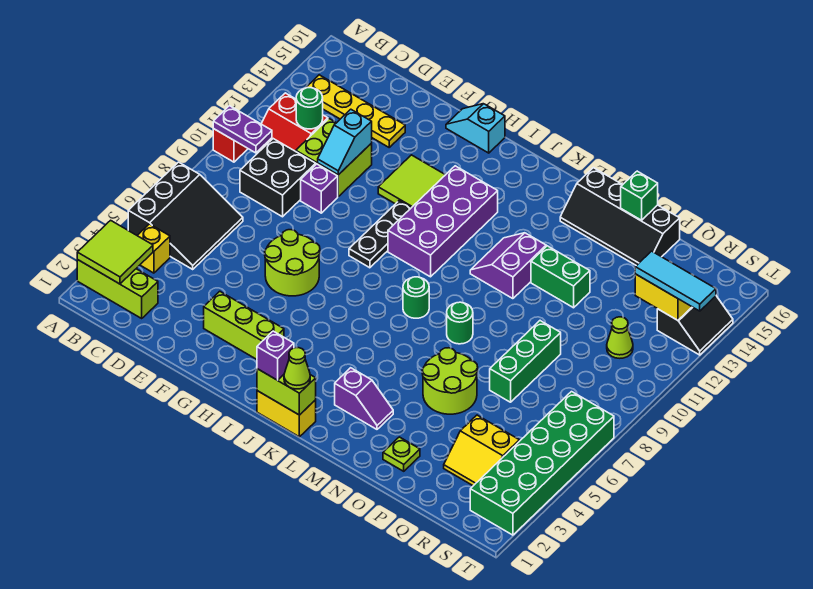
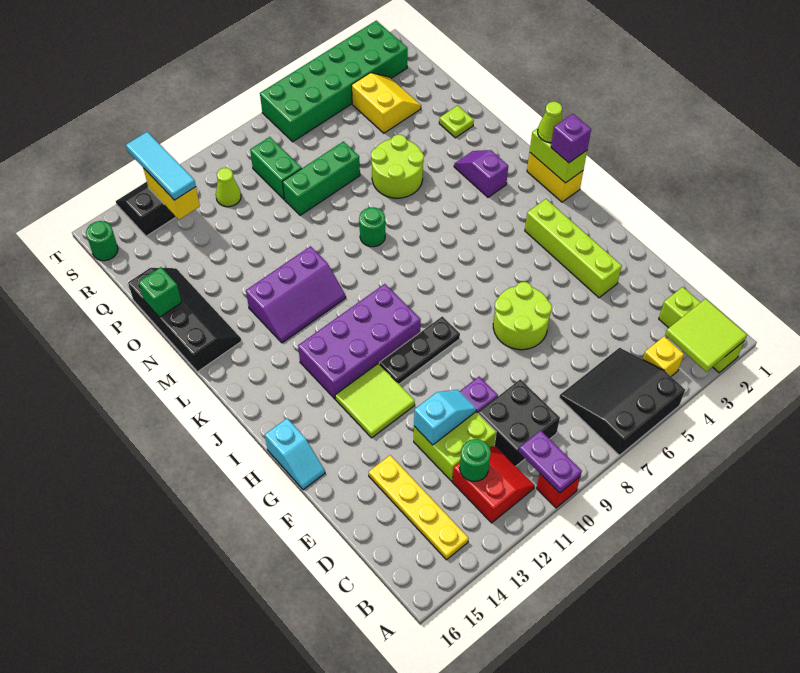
lime brick F3:H3 level 1 -> lime brick F3:I3 level 1
green round brick K8 level 1 -> green round brick S16 level 1
purple slope L11:M12 level 1 top M -> purple slope L11:M13 level 1 top M
green brick N12:O12 level 1 -> green brick Q9:R9 level 1

